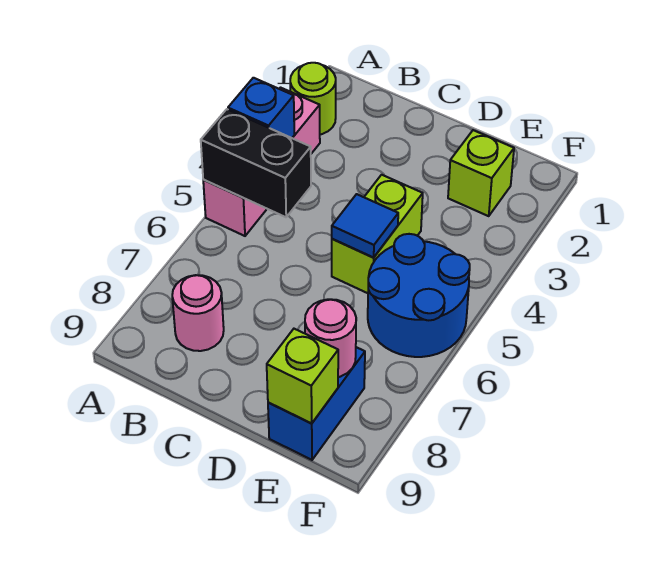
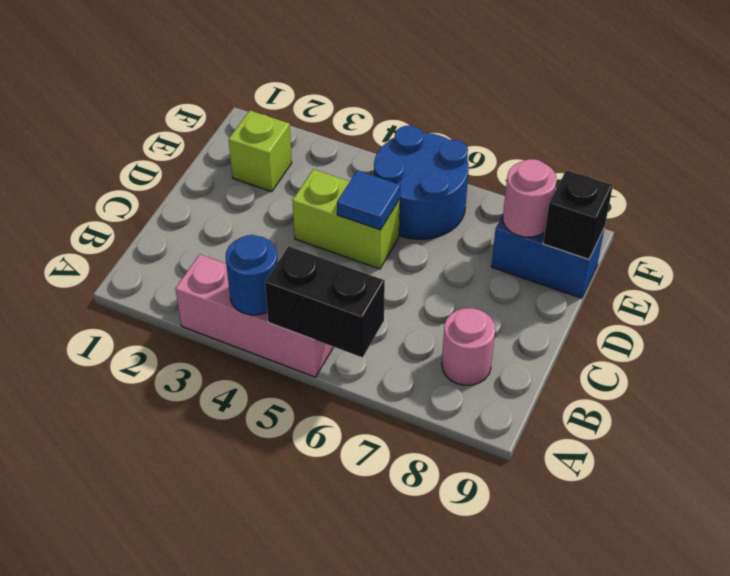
lime round brick A2 level 1 -> none
blue brick A4 level 2 -> blue round brick A4 level 2
black brick A5:B5 level 2 -> black brick A5:A6 level 2
lime brick E9 level 2 -> black brick E9 level 2

